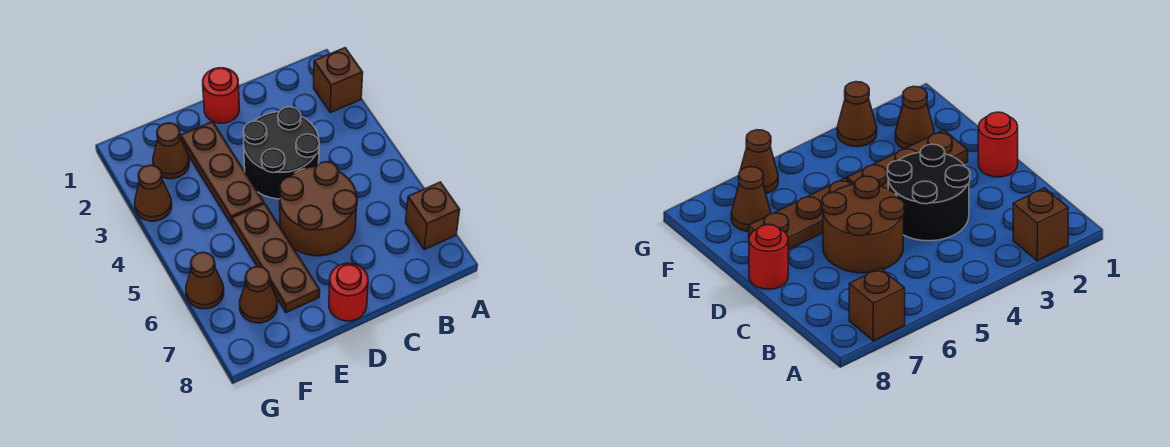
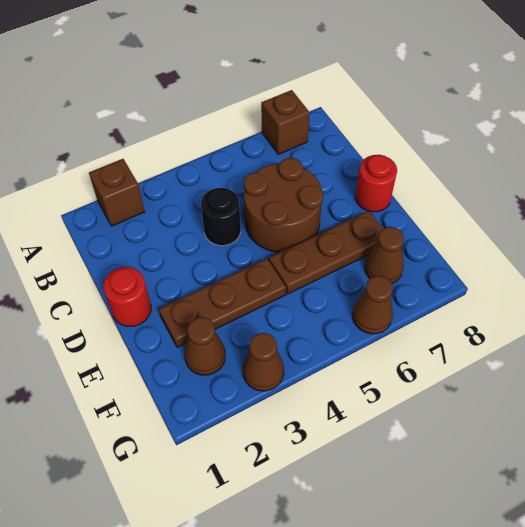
black round brick C3:D4 level 1 -> black round brick C4 level 1

